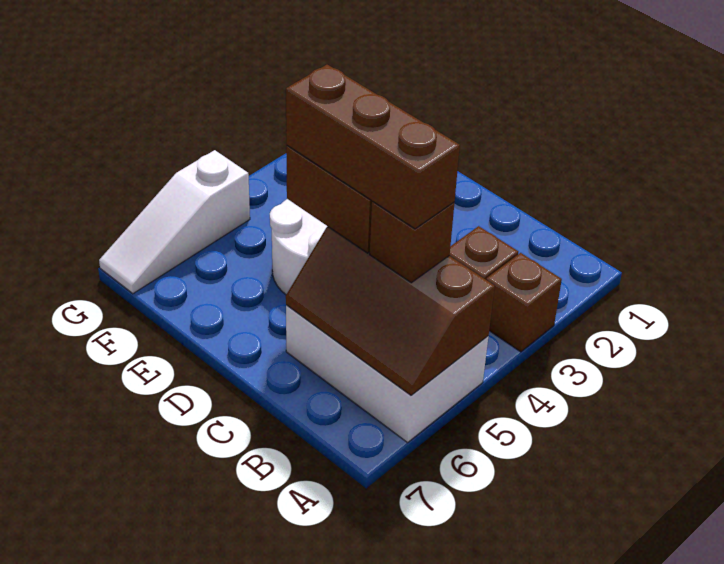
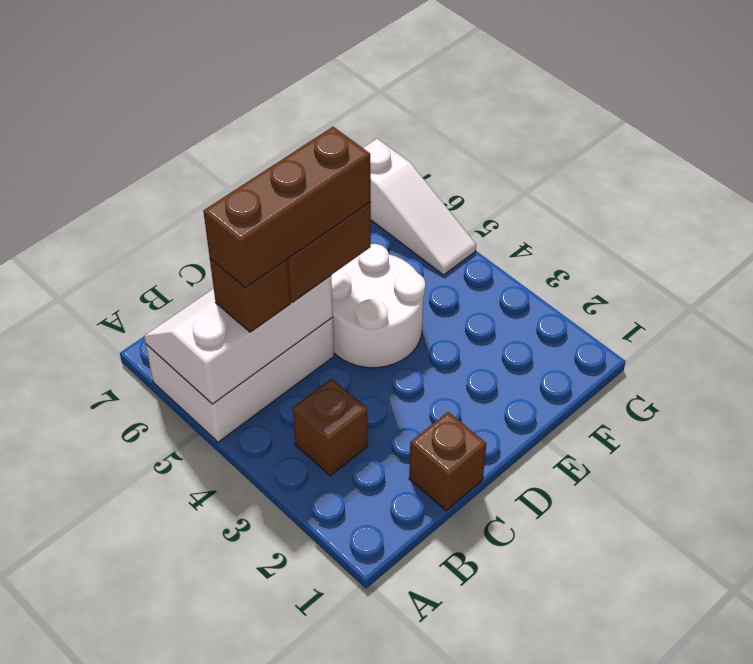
brown brick A3 level 1 -> brown brick C1 level 1
brown slope A5:C6 level 2 top 5 -> white slope A5:C6 level 2 top 5
white slope G5:G7 level 1 top 5 -> white slope G5:G7 level 1 top 7

